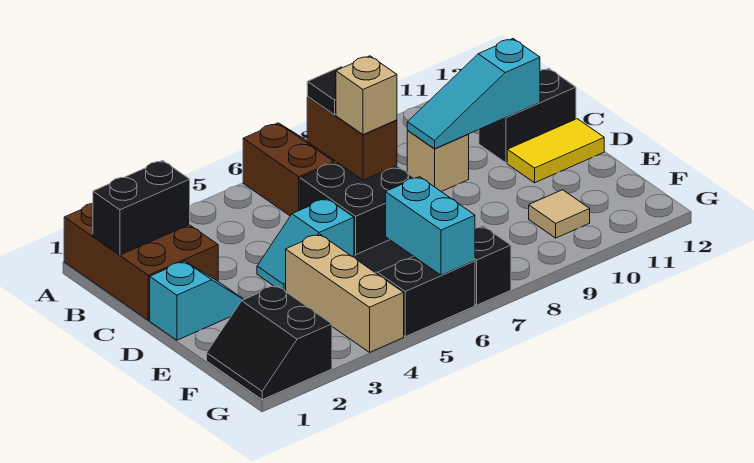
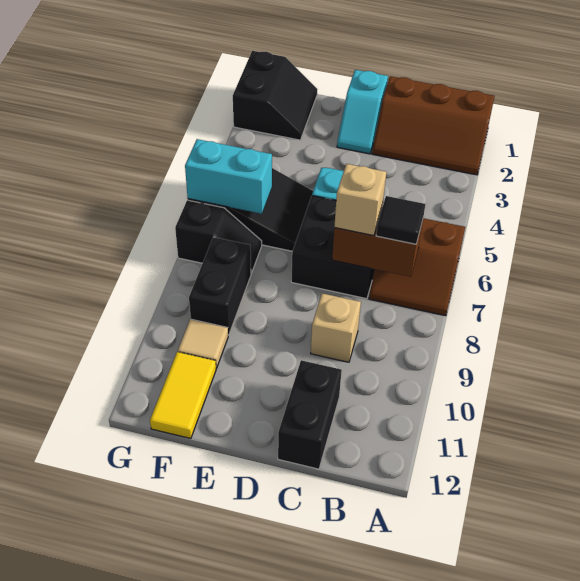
brown brick A1:C2 level 1 -> brown slope A1:C2 level 1 top 1
black brick B1:B2 level 2 -> black brick F8:F9 level 1
cyan slope C9:C11 level 2 top 11 -> none
yellow tile D11:D12 level 1 -> yellow tile F11:F12 level 1
tan brick E4:G4 level 1 -> none
black slope F1:G2 level 1 top 2 -> black slope F1:G2 level 1 top G

